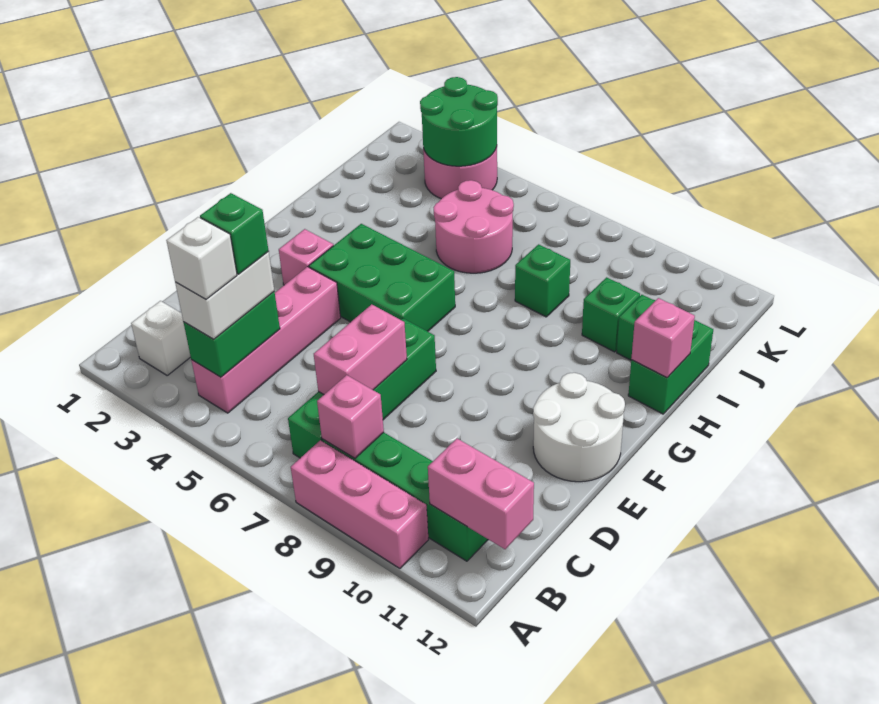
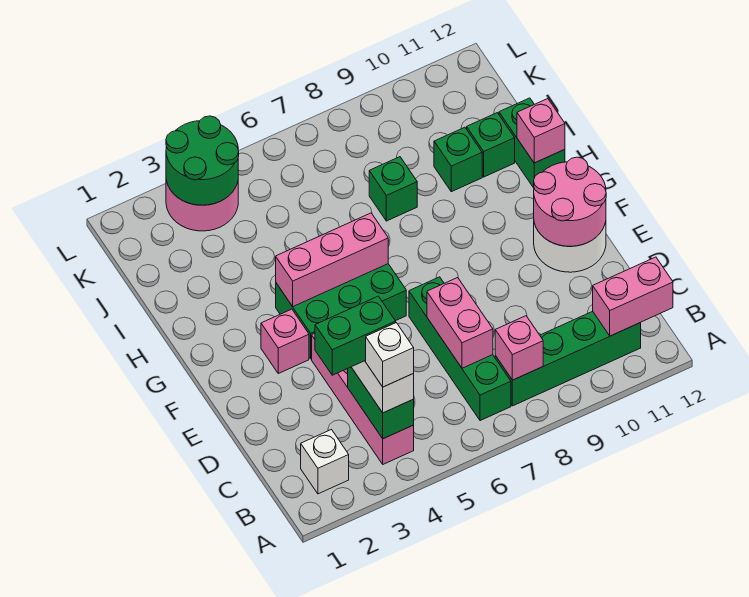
pink brick A8:A10 level 1 -> pink brick G4:G6 level 2
green brick C4 level 4 -> green brick C3:C4 level 4
pink round brick I5:J6 level 1 -> pink round brick E11:F12 level 2

